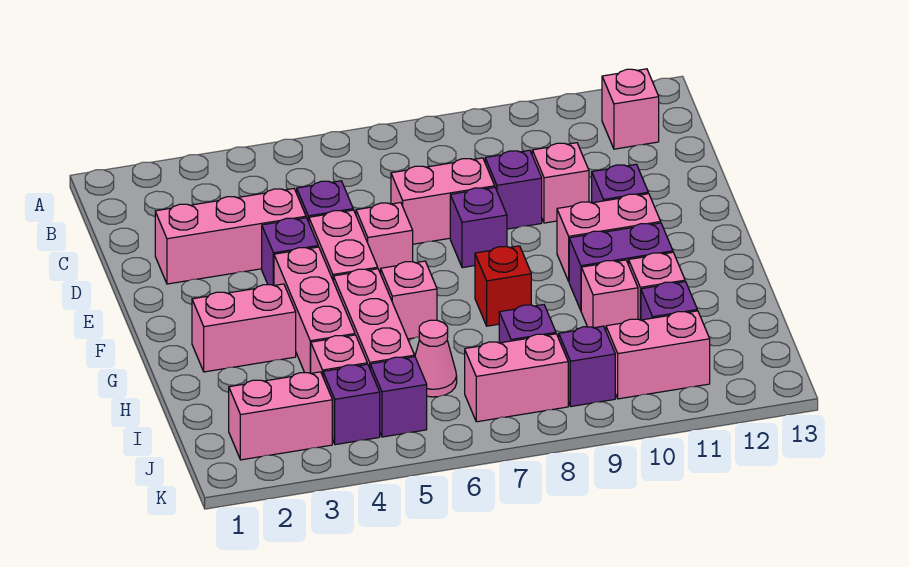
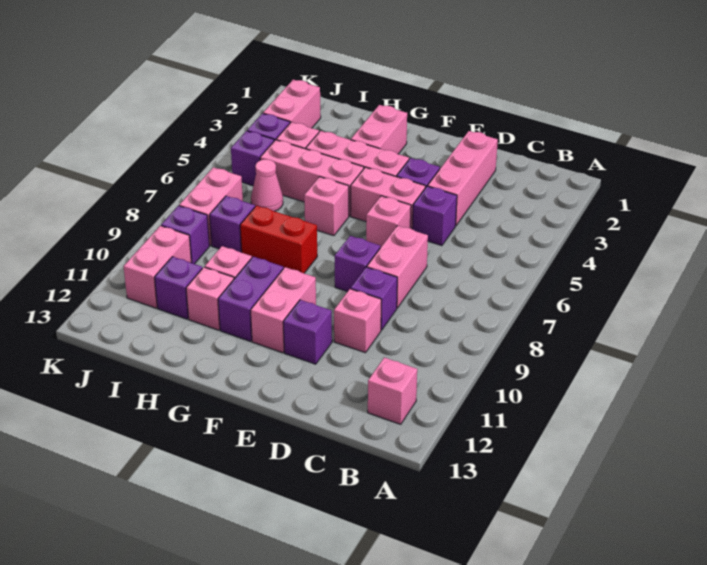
red brick G8 level 1 -> red brick G8:H8 level 1

